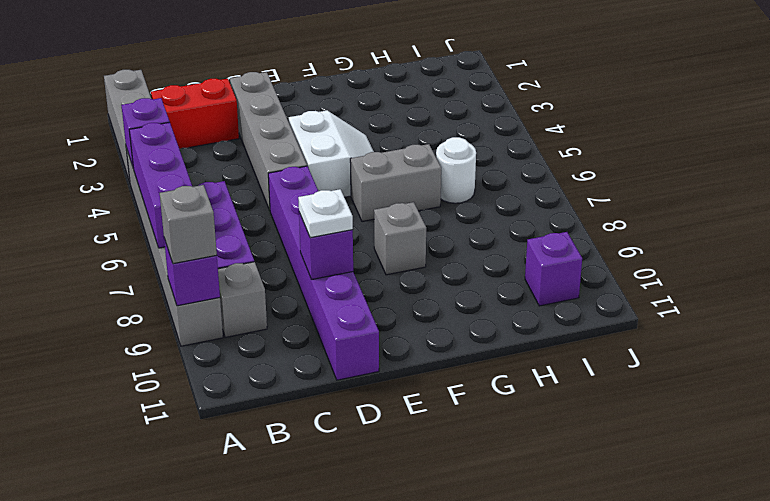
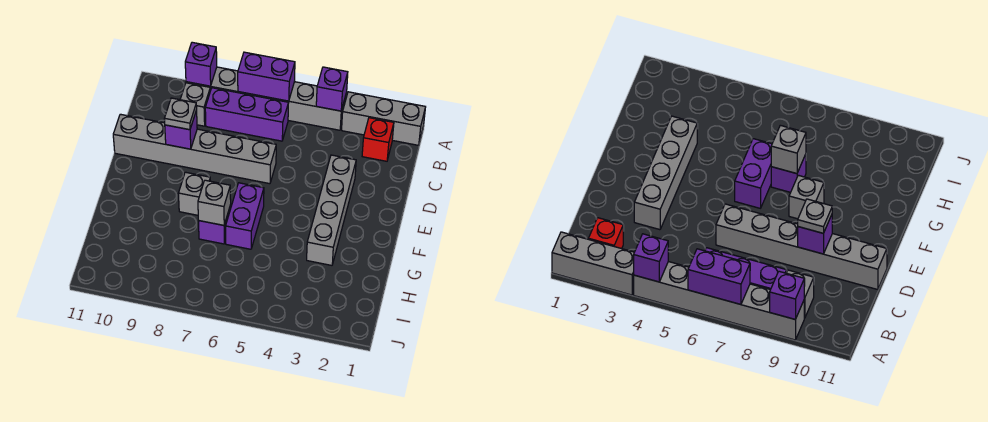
purple brick A5:A7 level 2 -> purple brick A6:A7 level 2
grey brick A9 level 3 -> grey brick G7 level 2
red brick B2:C2 level 1 -> red brick B2 level 1
grey brick D2:D5 level 1 -> grey brick D3:G3 level 1
purple brick D6:D11 level 1 -> grey brick D6:D11 level 1
white plate D9 level 3 -> grey plate D9 level 3
white slope E4:F5 level 1 top E -> none
grey brick F6:G6 level 1 -> purple brick F6:G6 level 1
white round brick H6 level 1 -> none
purple brick I10 level 1 -> purple brick G7 level 1

